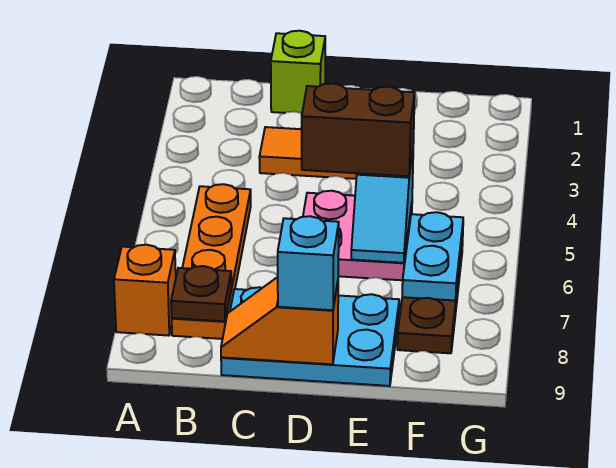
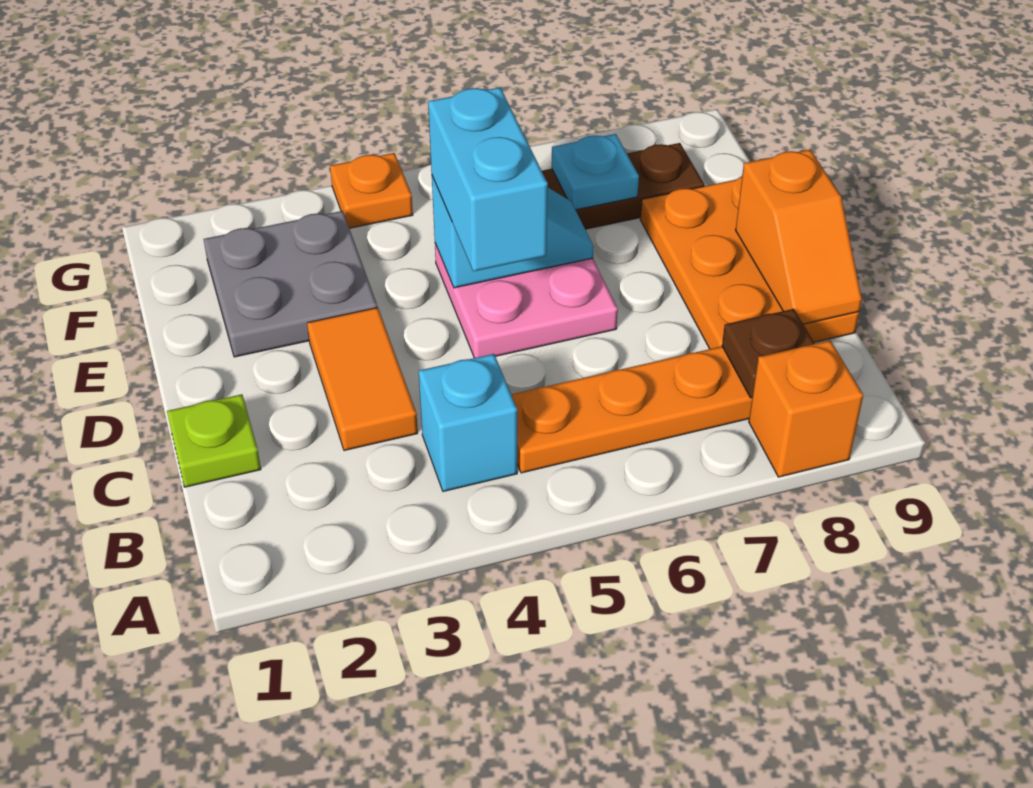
lime brick C1 level 1 -> lime plate C1 level 1
cyan plate C8:E9 level 1 -> orange plate C8:E9 level 1
brown brick D5:E5 level 3 -> cyan brick D5:E5 level 3
cyan brick D9 level 3 -> cyan brick B4 level 1
none -> grey plate E2:F3 level 1
cyan plate F6:F7 level 2 -> cyan plate F7 level 2
none -> orange plate G4 level 1

